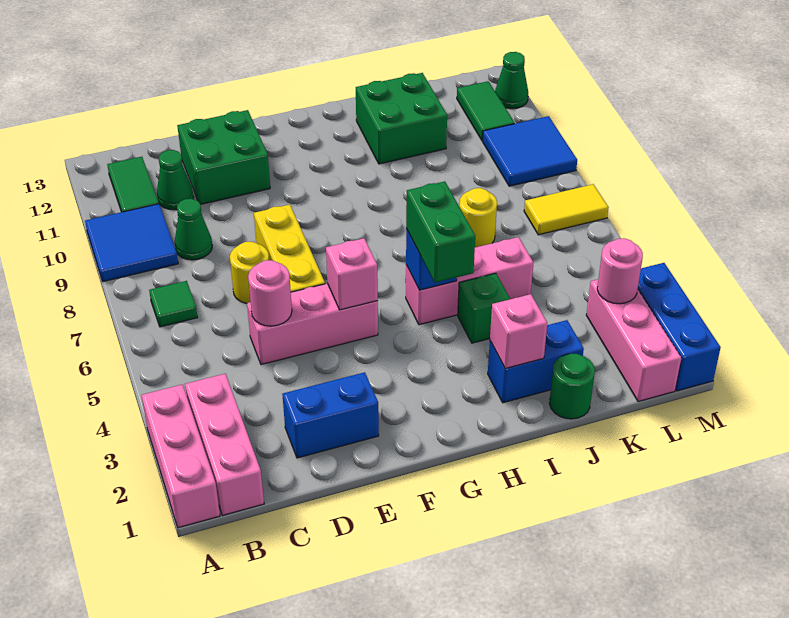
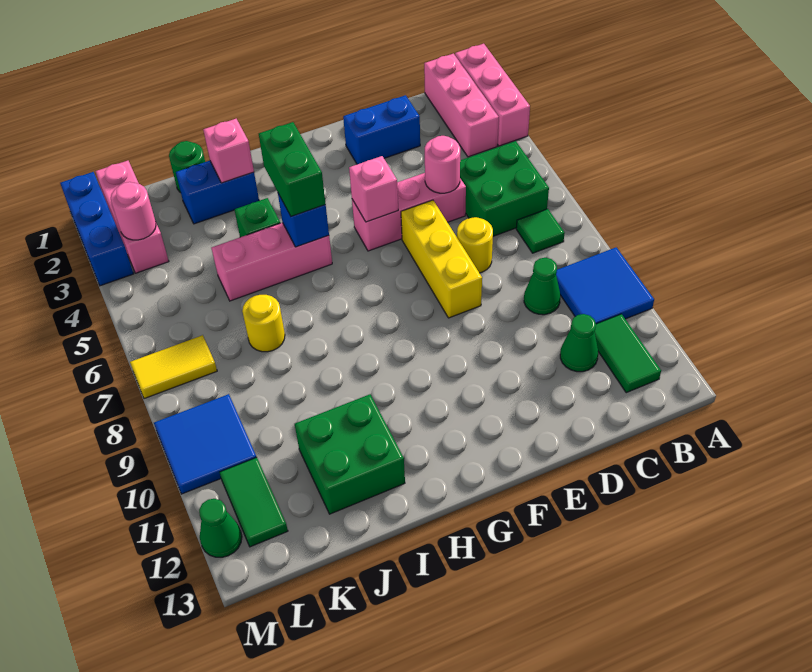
green brick D11:E12 level 1 -> green brick B5:C6 level 1

